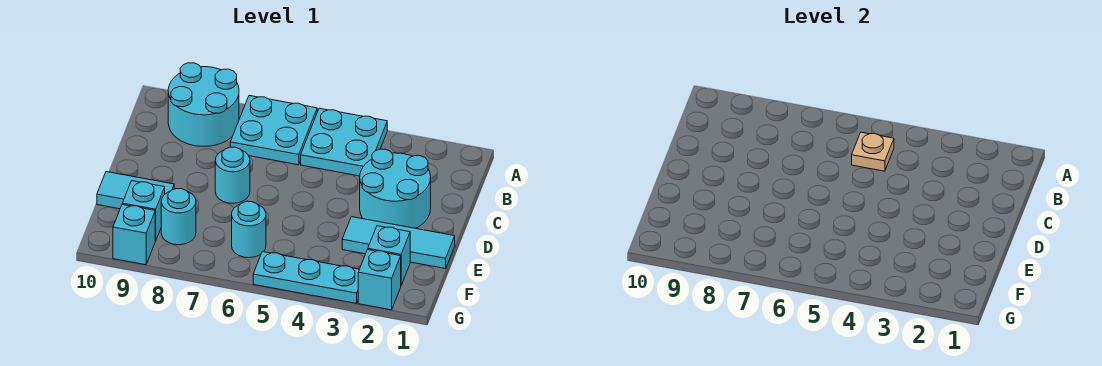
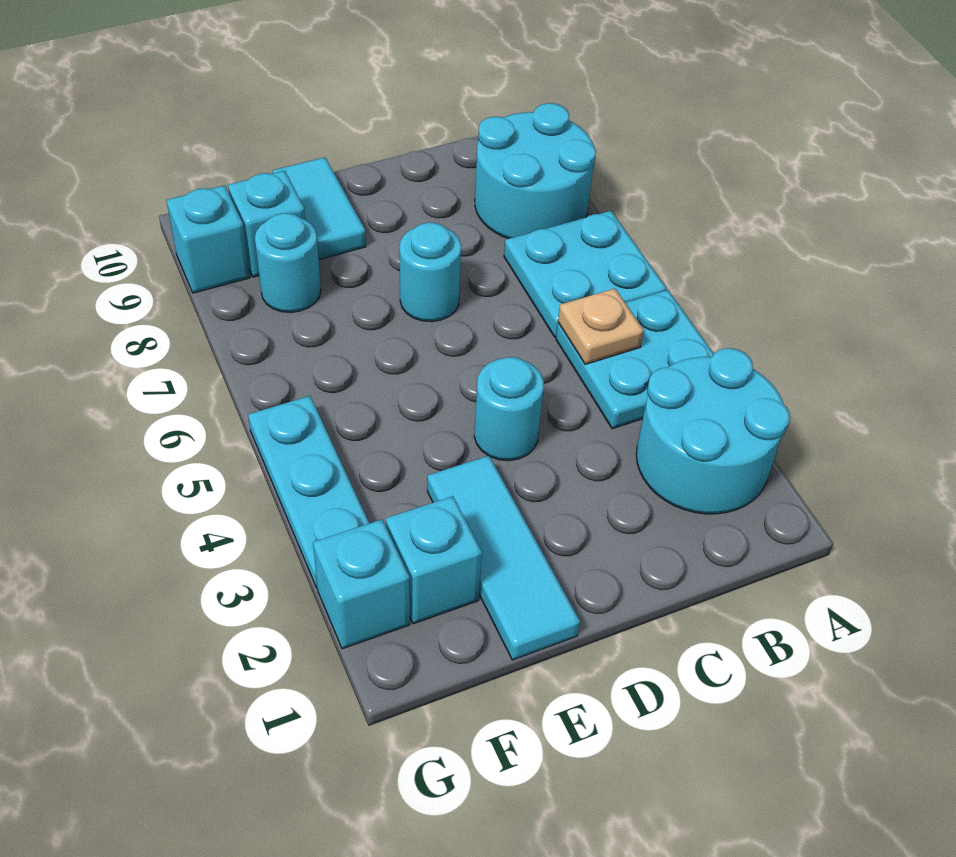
cyan round brick C2:D3 level 1 -> cyan round brick A2:B3 level 1
cyan round brick F6 level 1 -> cyan round brick D4 level 1

